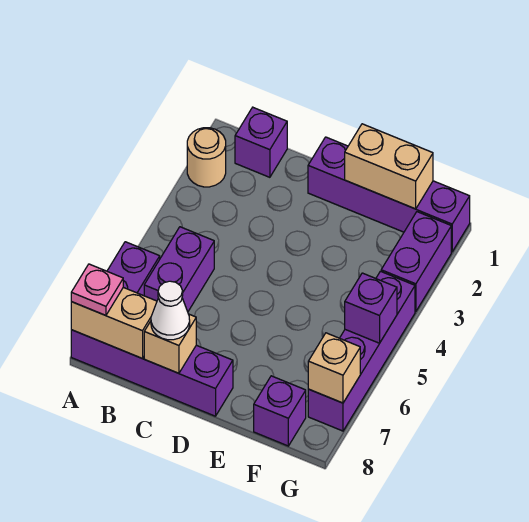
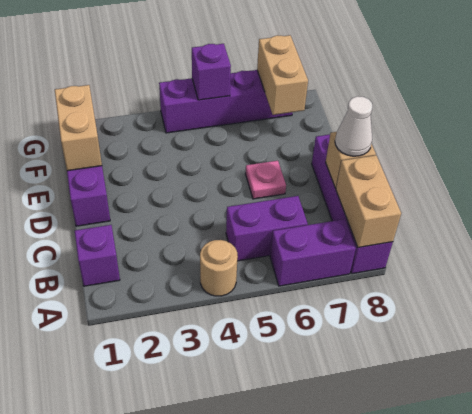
tan round brick A2 level 1 -> tan round brick A4 level 1
pink plate A8 level 3 -> pink plate D6 level 1
purple brick F8 level 1 -> none
purple brick G2:G3 level 1 -> none
tan brick G7 level 2 -> tan brick F7:G7 level 2

